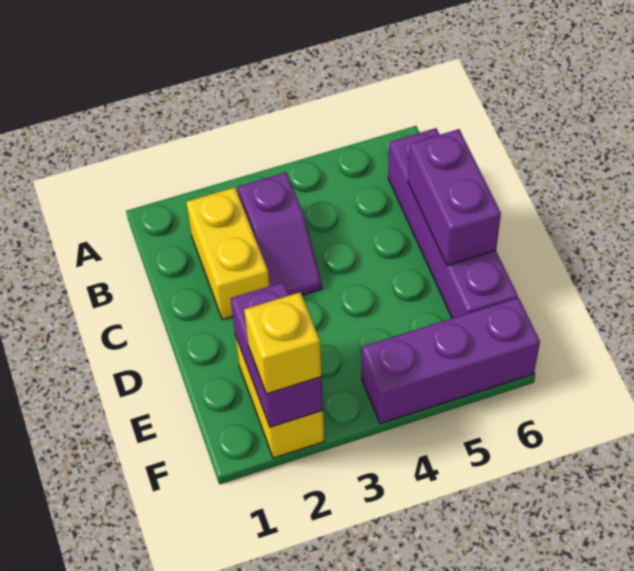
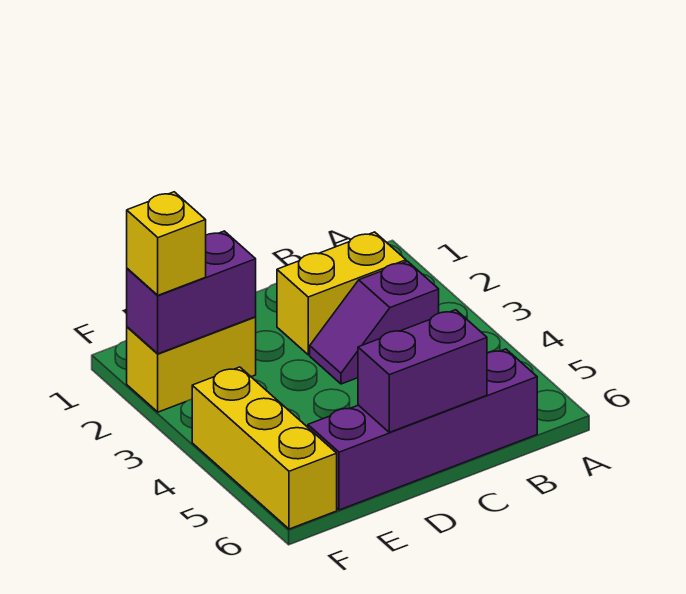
purple brick F4:F6 level 1 -> yellow brick F4:F6 level 1

